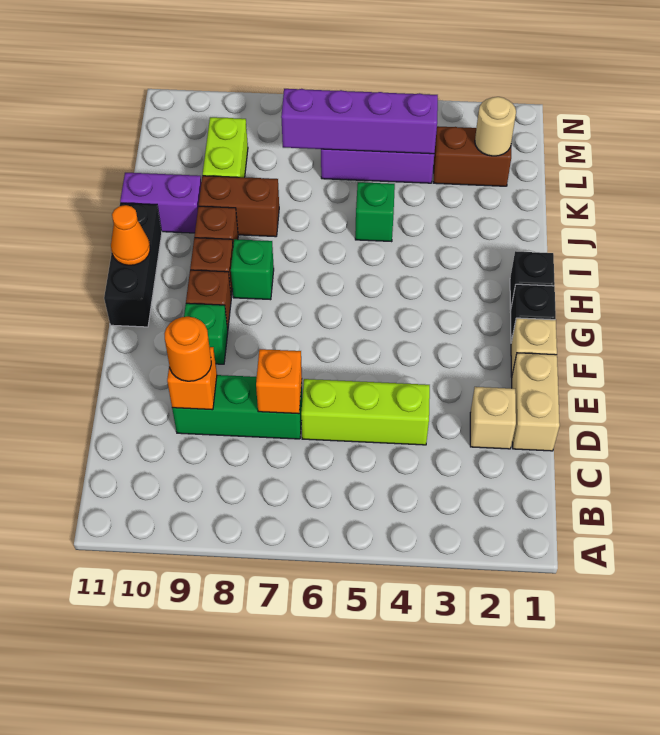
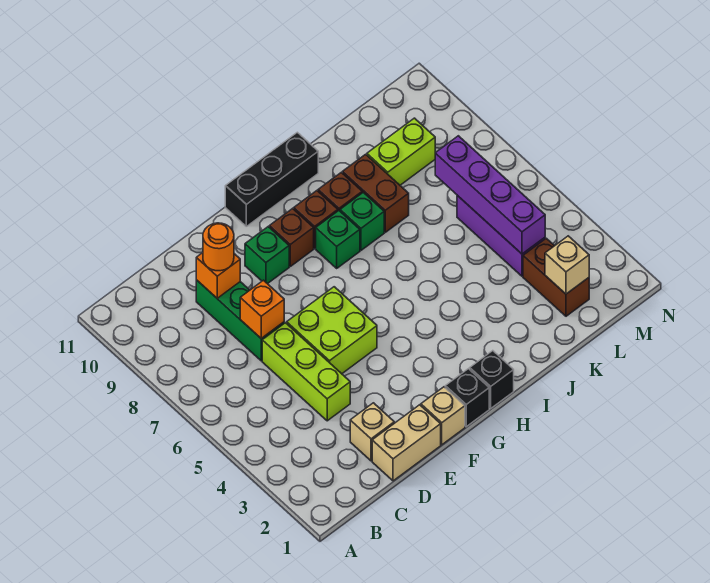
none -> lime brick E5:F6 level 1
orange cone H11 level 2 -> none
green brick J5 level 1 -> green brick I8 level 1
purple brick J10:J11 level 1 -> none
tan round brick L2 level 2 -> tan brick L2 level 2

